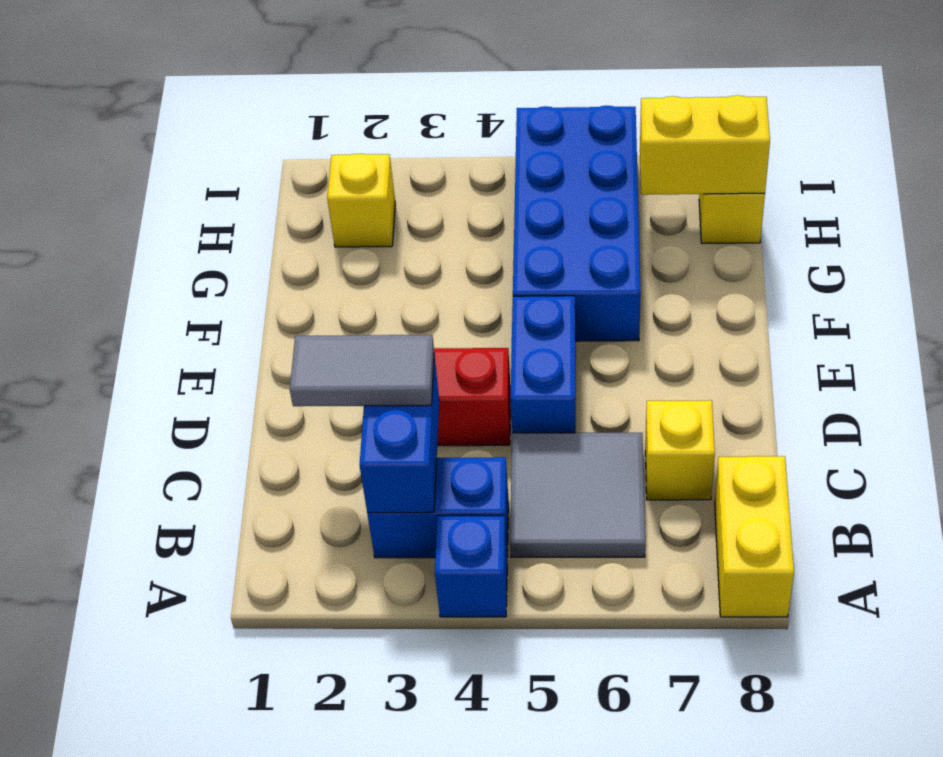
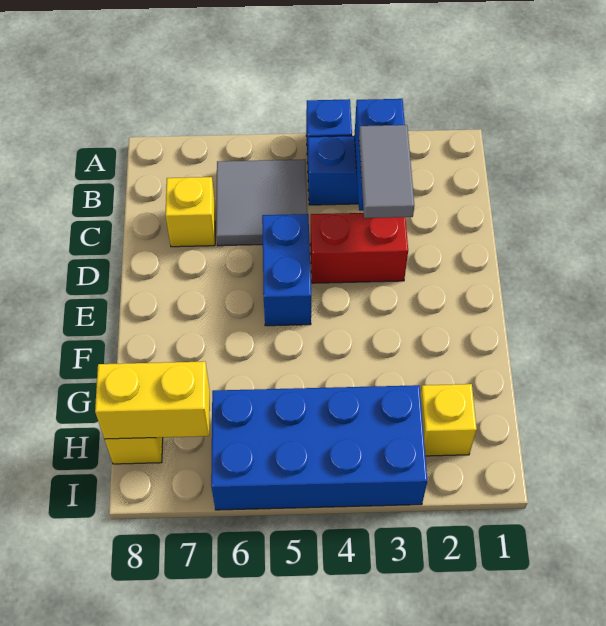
yellow brick A8:B8 level 1 -> none
grey tile C2:C3 level 3 -> grey tile C3:D3 level 3
blue brick F5:I6 level 1 -> blue brick H3:I6 level 1

